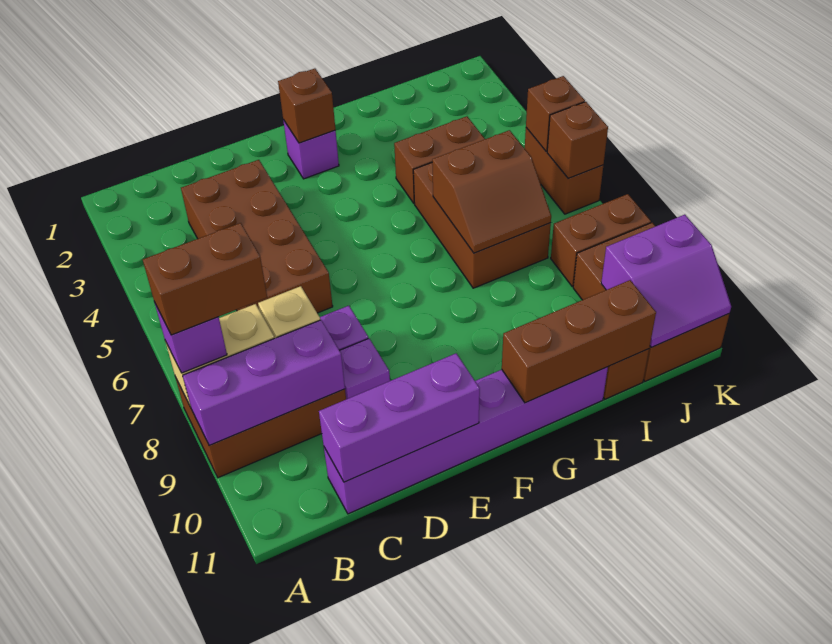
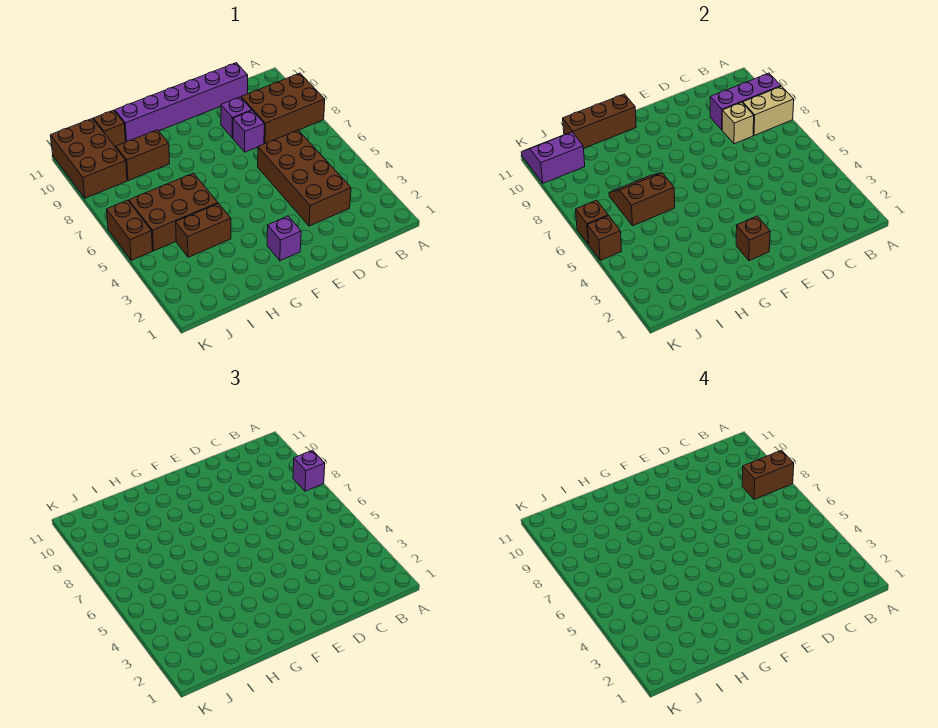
purple brick C11:E11 level 2 -> none
brown brick H5:I7 level 1 -> brown brick H5:J6 level 1
brown brick J8:K8 level 1 -> brown brick H9:I9 level 1

